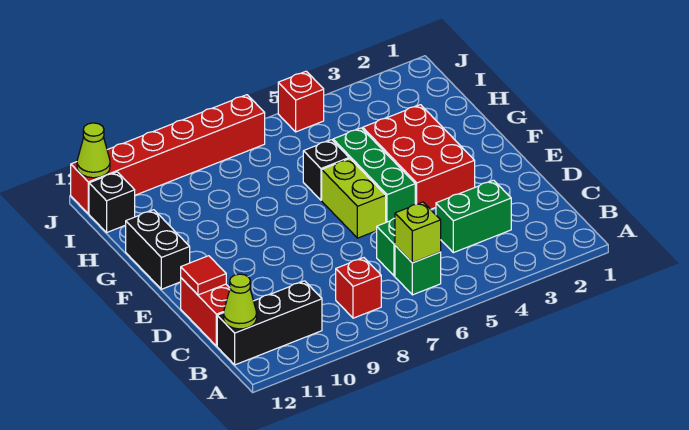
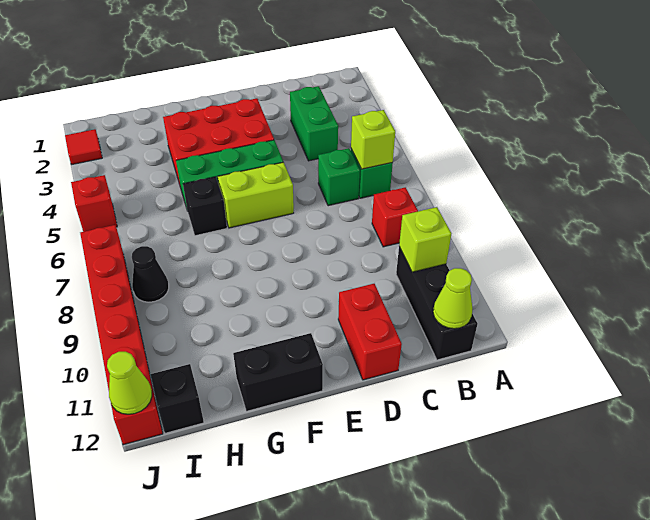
none -> lime brick B10 level 2
red brick C12:D12 level 1 -> red brick D11:D12 level 1
red tile D12 level 2 -> red tile J2 level 1
none -> black cone I8 level 1

